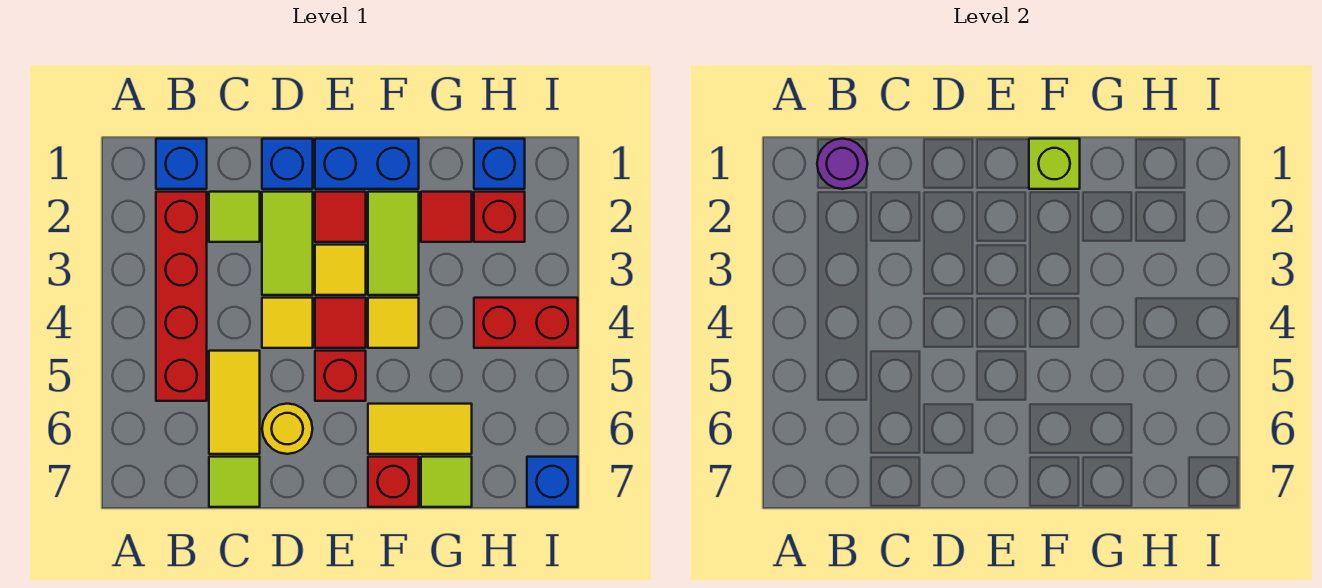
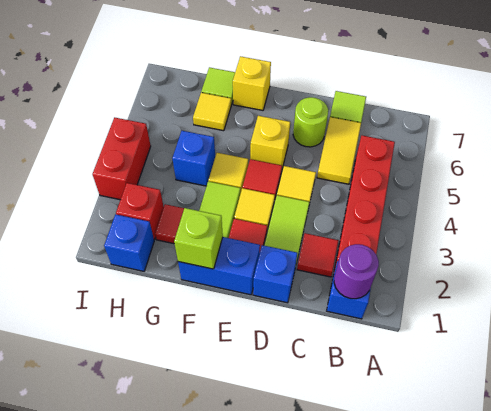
lime tile C2 level 1 -> red tile C2 level 1
yellow round brick D6 level 1 -> lime round brick D6 level 1
red brick E5 level 1 -> yellow brick E5 level 1
yellow tile F6:G6 level 1 -> yellow tile G6 level 1
red brick F7 level 1 -> yellow brick F7 level 1
red brick H4:I4 level 1 -> red brick I3:I4 level 1
blue brick I7 level 1 -> blue brick G4 level 1

